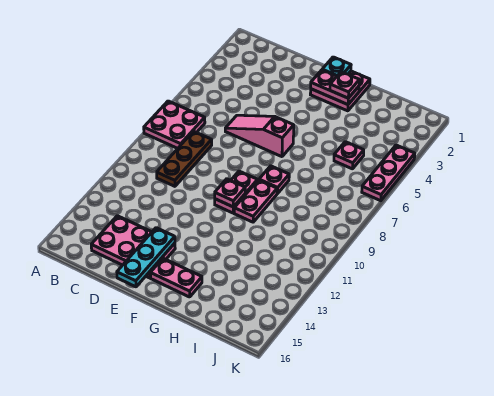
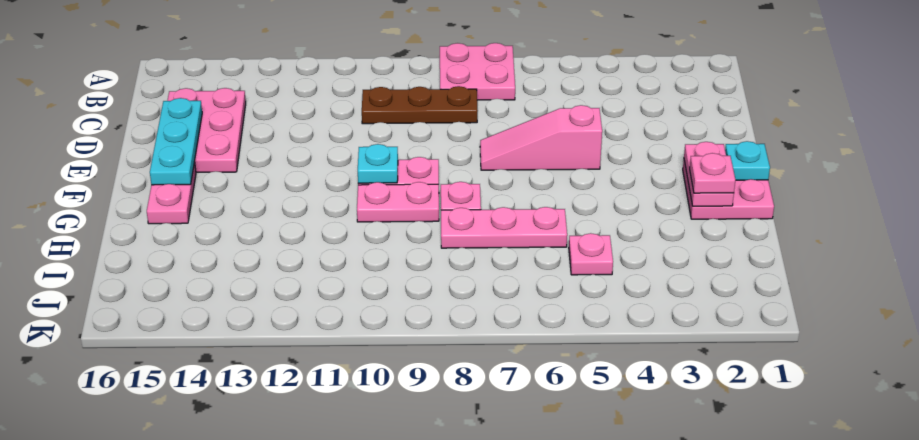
pink slope D6:F6 level 1 top F -> pink slope E5:E7 level 1 top 5
cyan plate E14:E16 level 2 -> cyan plate D15:F15 level 2
pink plate F10 level 2 -> cyan plate F10 level 2
pink plate K4:K6 level 1 -> pink plate H6:H8 level 1

